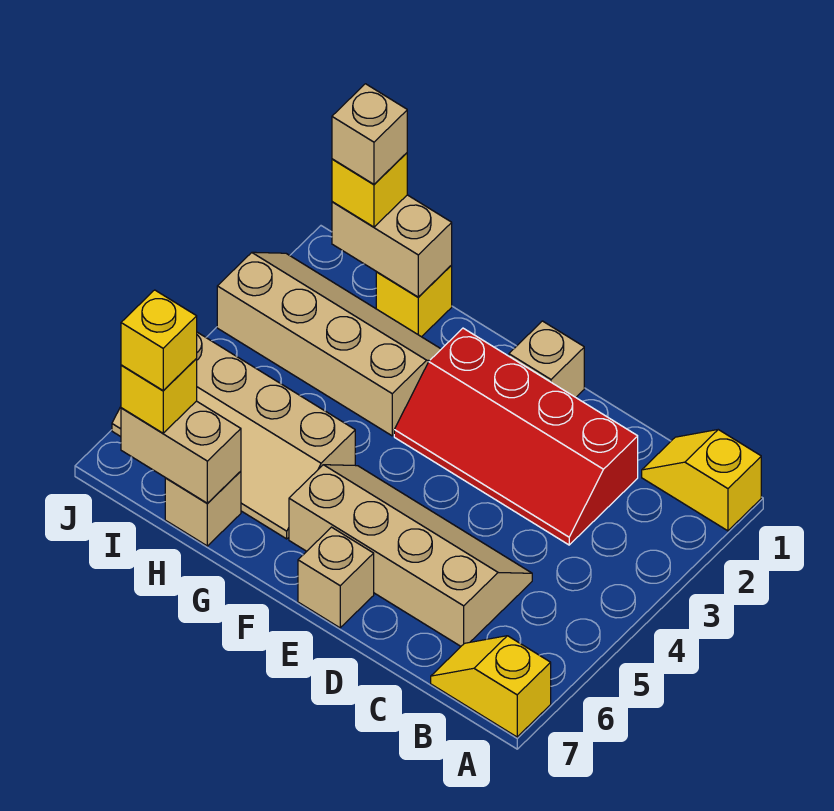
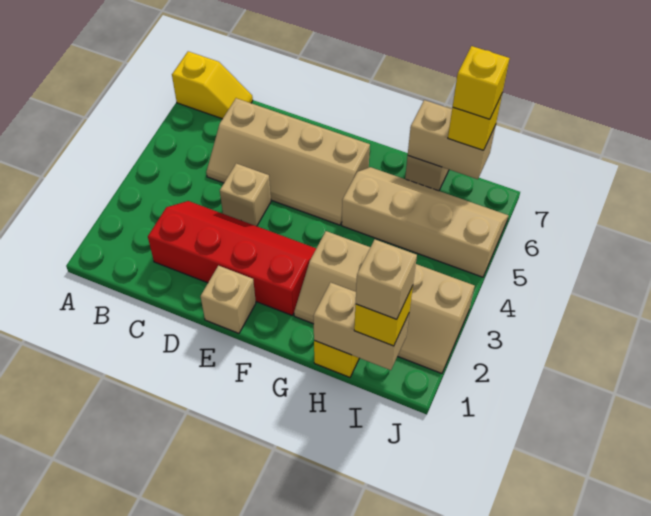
yellow slope A1:B1 level 1 top A -> none
tan brick E7 level 1 -> tan brick D4 level 1

